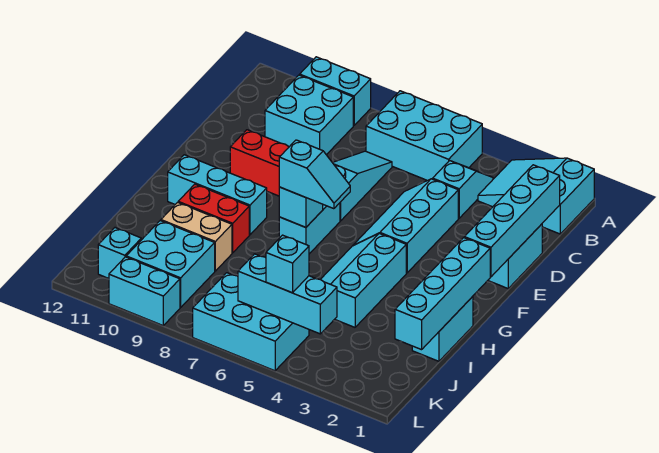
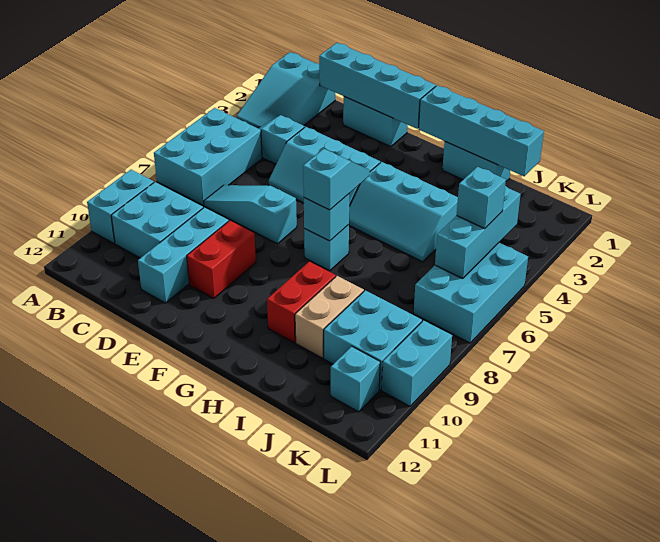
cyan brick F7:G7 level 1 -> cyan brick G7 level 1
cyan brick G9:G11 level 1 -> cyan brick D9:D11 level 1

